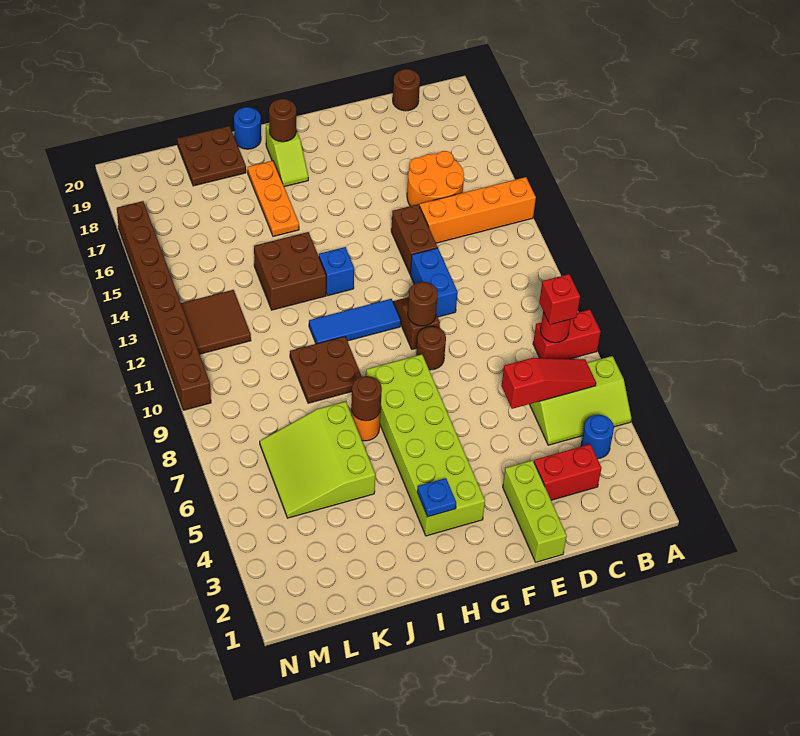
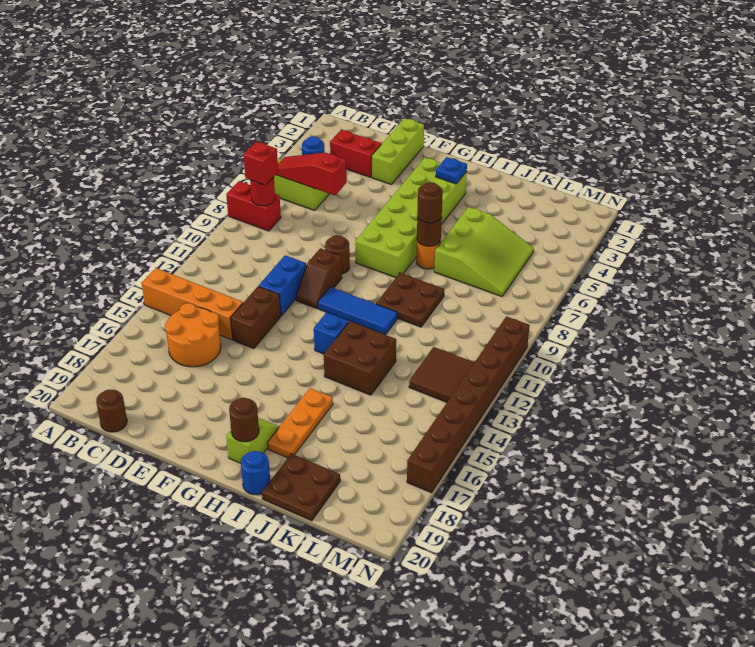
brown round brick F10 level 2 -> brown round brick I7 level 3

